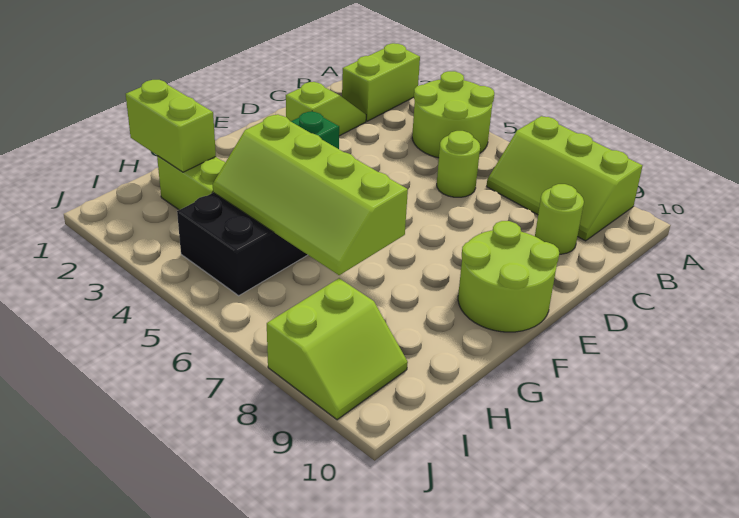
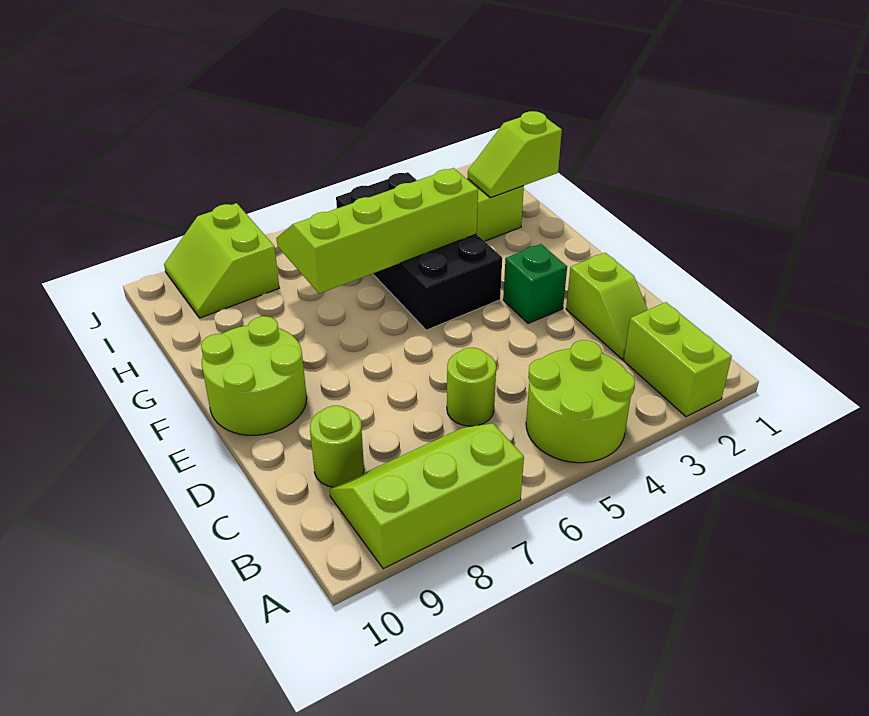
lime brick H1:H2 level 2 -> lime slope H1:H2 level 2 top 1

